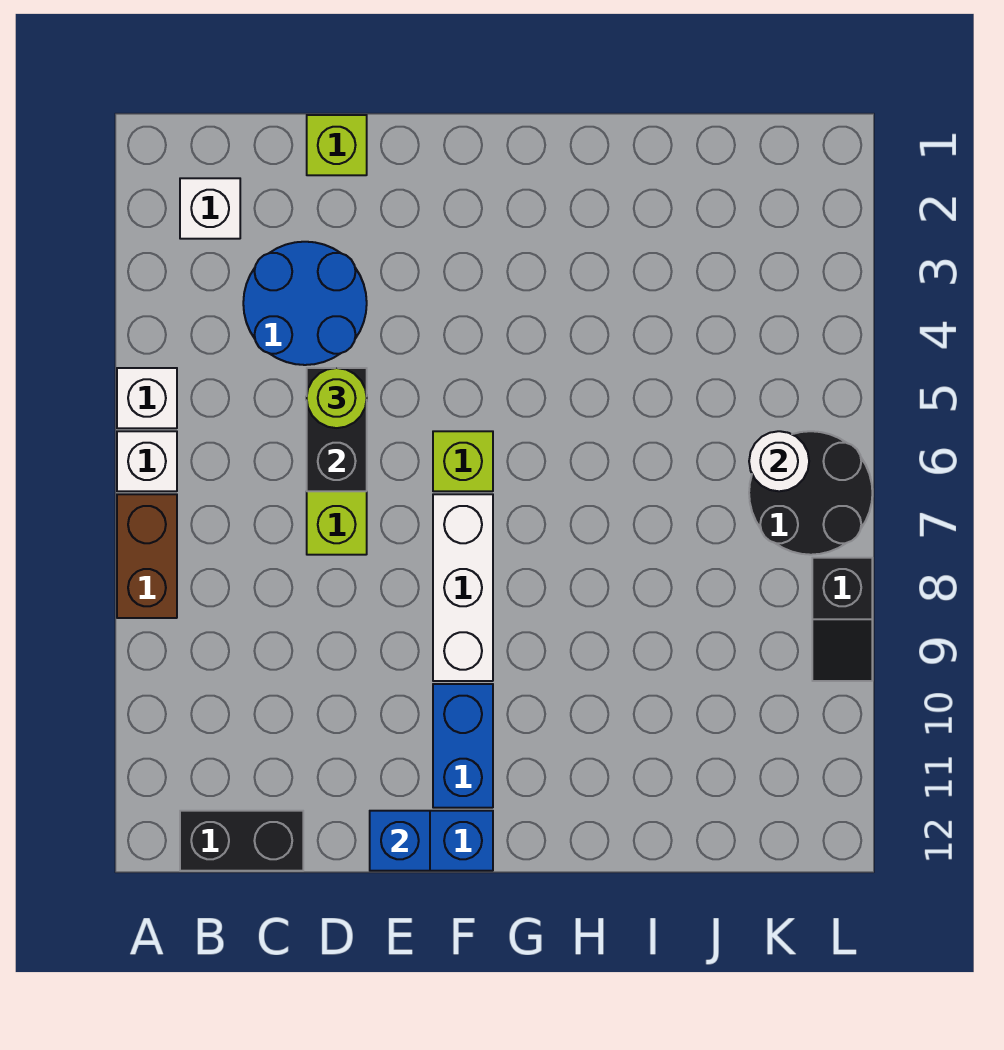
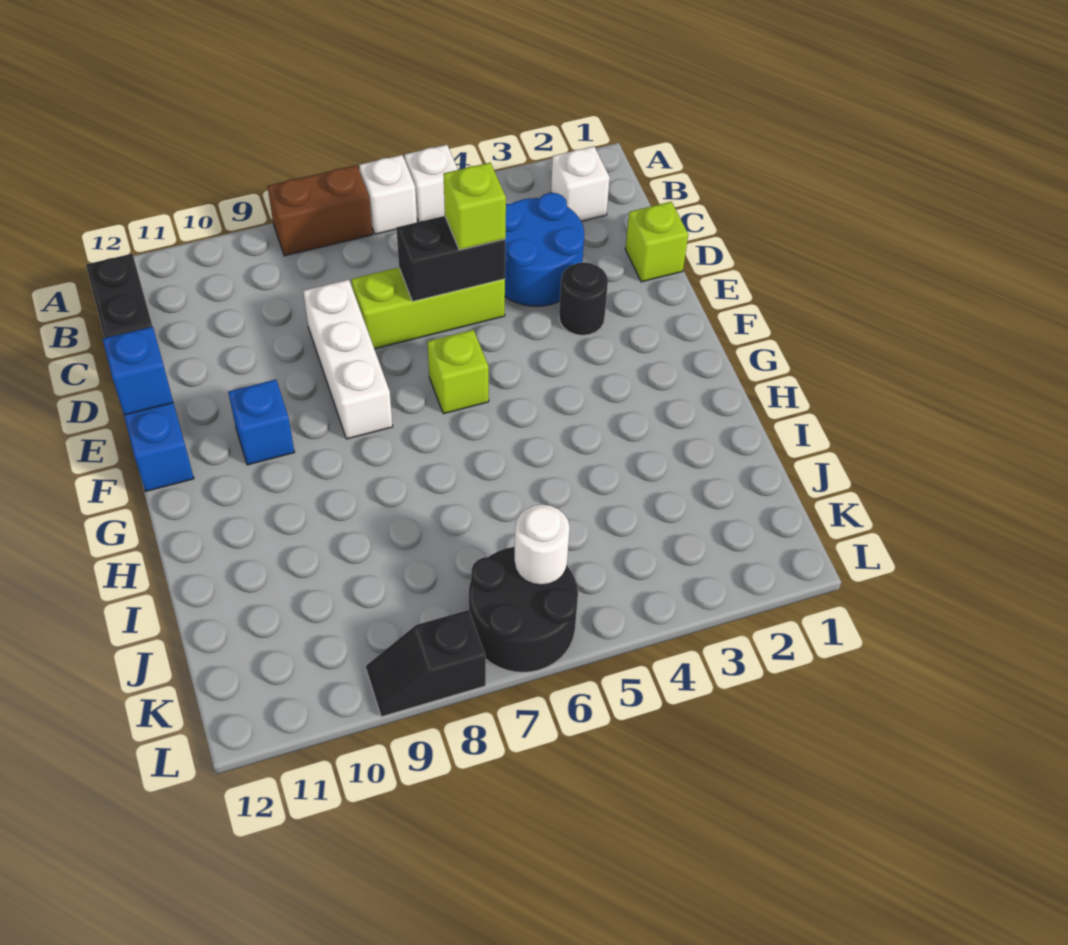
lime round brick D5 level 3 -> lime brick D5 level 3
none -> black round brick E3 level 1
white brick F7:F9 level 1 -> white brick D8:F8 level 1
blue brick F10:F11 level 1 -> blue brick F10 level 1

